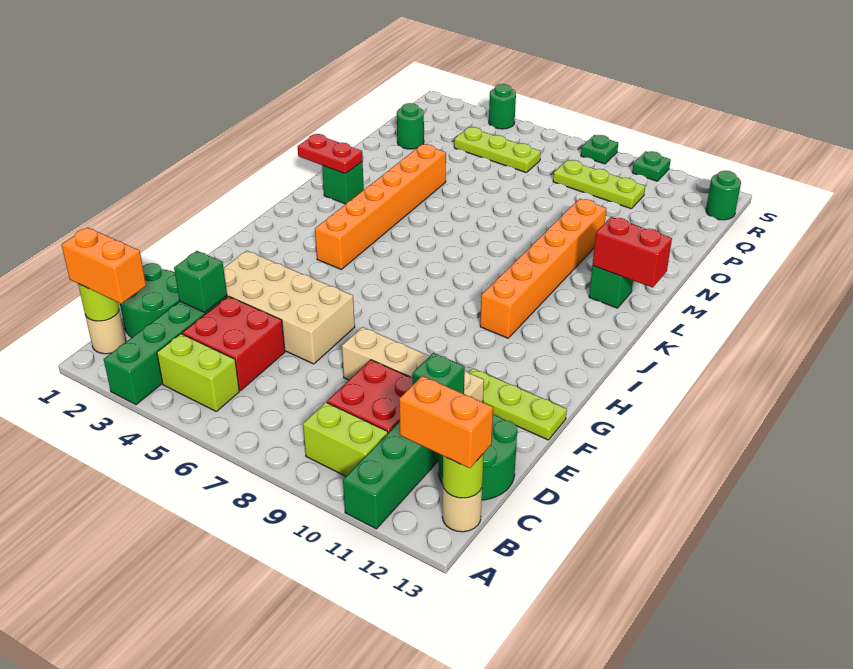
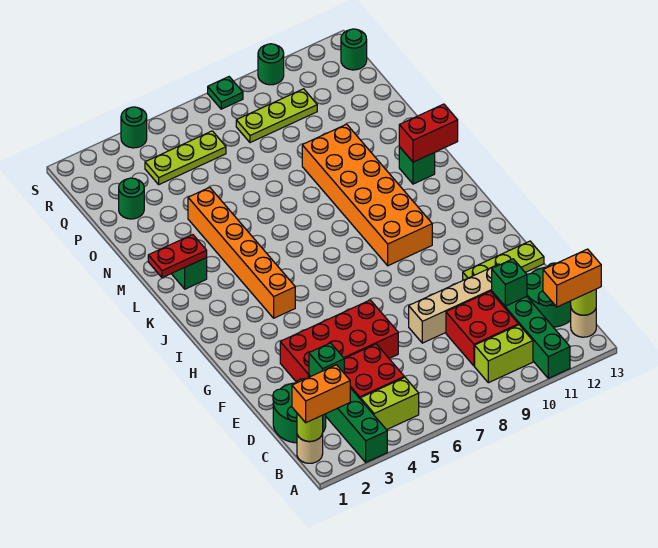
tan brick E3:F6 level 1 -> red brick E3:F6 level 1
orange brick I10:N10 level 1 -> orange brick I9:N10 level 1
green plate S10 level 1 -> green round brick S10 level 1

